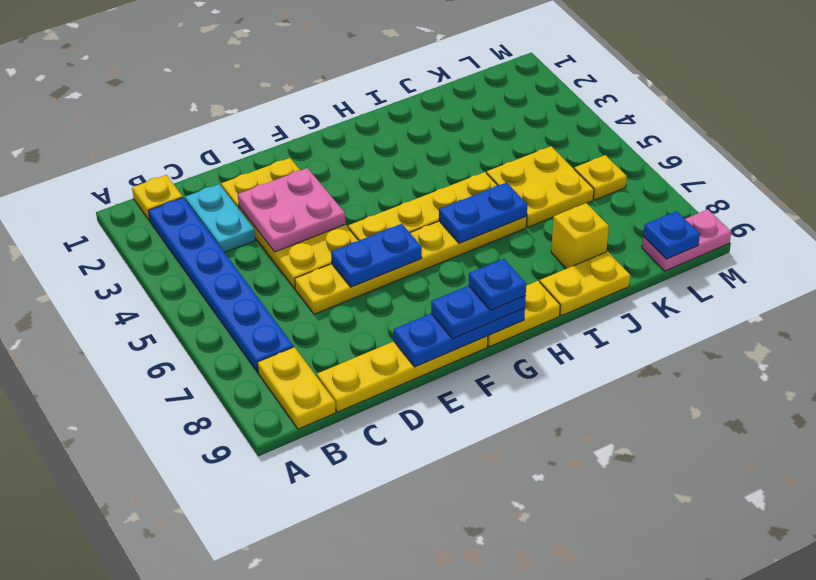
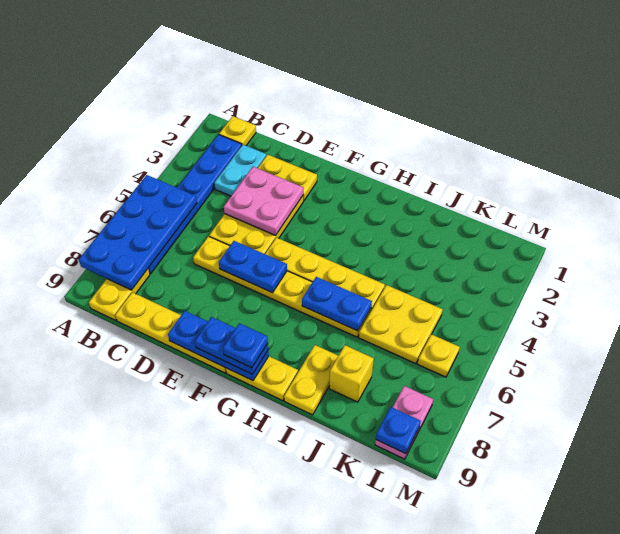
none -> blue plate A5:B8 level 2
yellow plate I9:J9 level 1 -> yellow plate I8:I9 level 1
pink plate L9:M9 level 1 -> pink plate L8:L9 level 1

